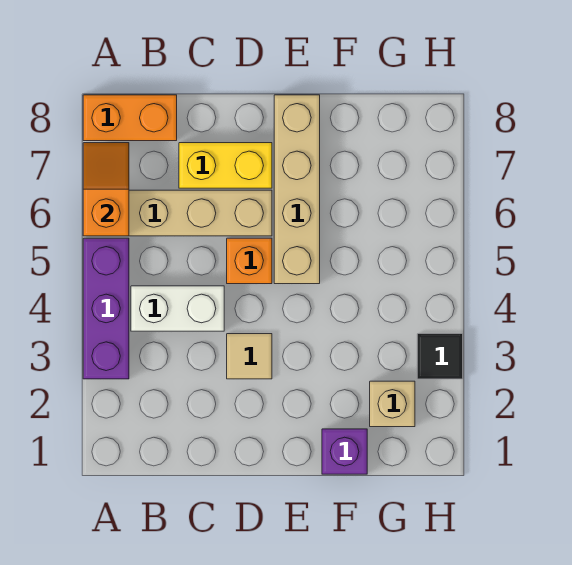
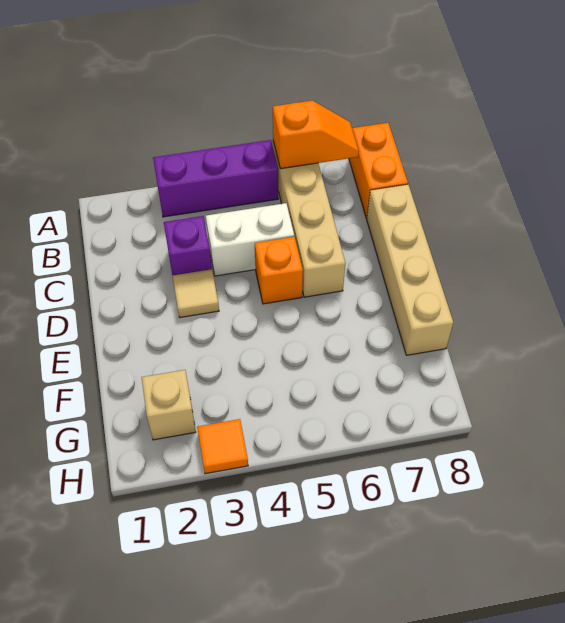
white brick B4:C4 level 1 -> white brick C4:C5 level 1
yellow brick C7:D7 level 1 -> none
tan brick E5:E8 level 1 -> tan brick C8:F8 level 1
purple brick F1 level 1 -> purple brick C3 level 1
black tile H3 level 1 -> orange tile H3 level 1

